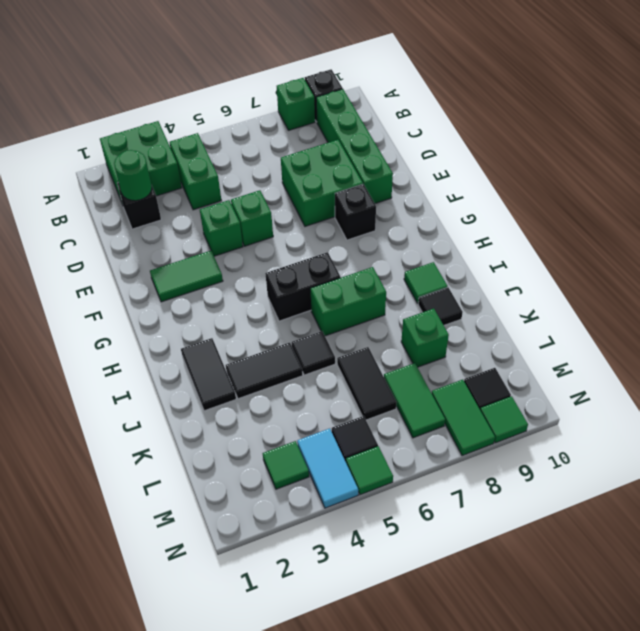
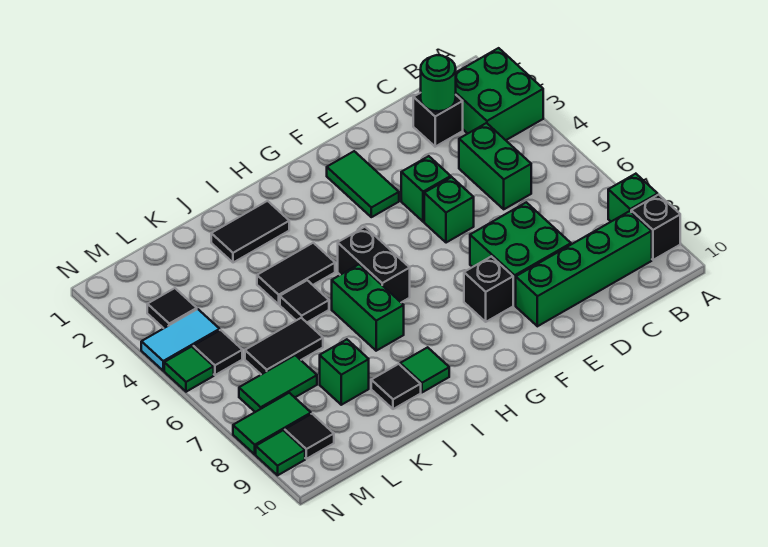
green brick B4:C4 level 1 -> green brick C4:C5 level 1
black tile J3:J4 level 1 -> black tile I4:J4 level 1
green tile M3 level 1 -> black tile M3 level 1

